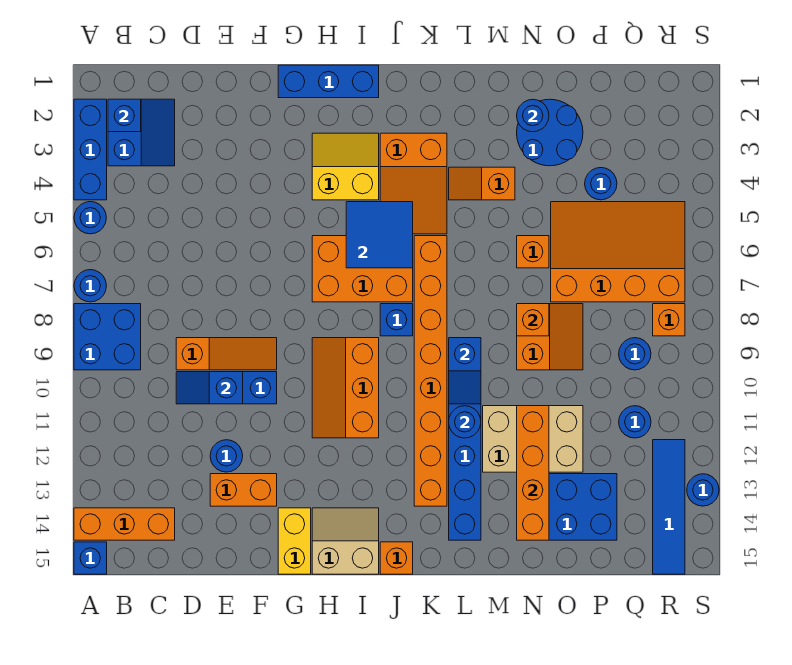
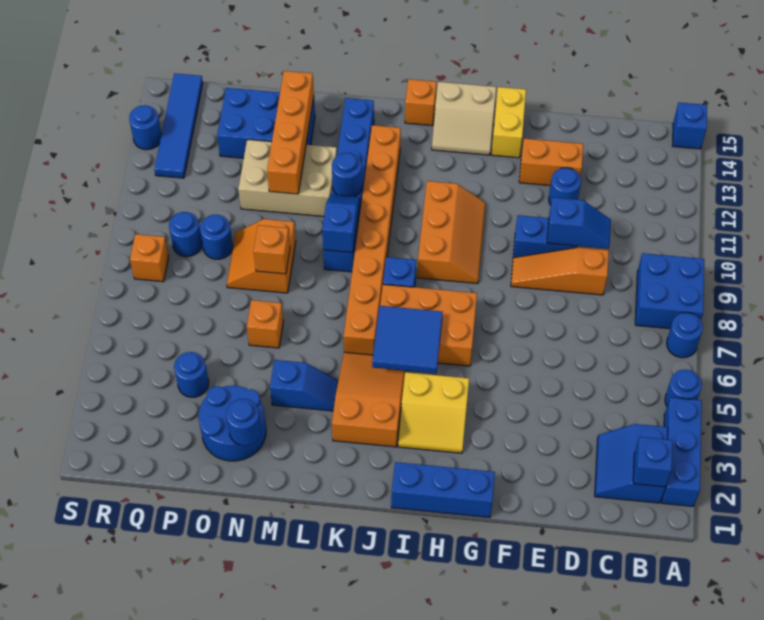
orange brick A14:C14 level 1 -> none
orange slope L4:M4 level 1 top M -> blue slope L4:M4 level 1 top M
orange slope O5:R7 level 1 top 7 -> none
blue round brick Q11 level 1 -> blue round brick P9 level 1

